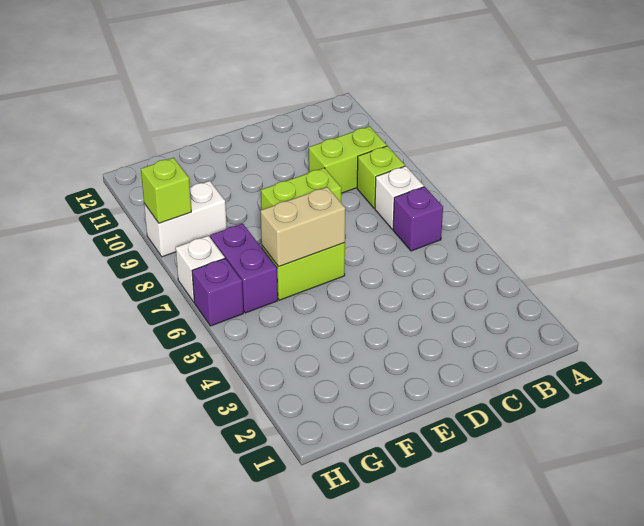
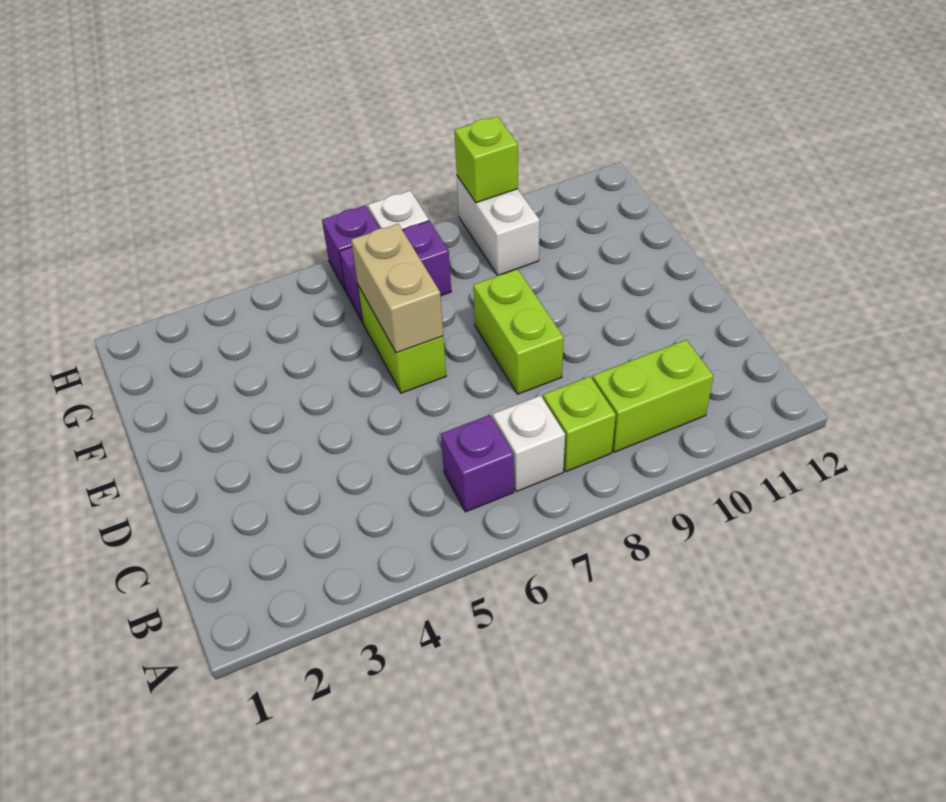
lime brick B9:C9 level 1 -> lime brick B9:B10 level 1

